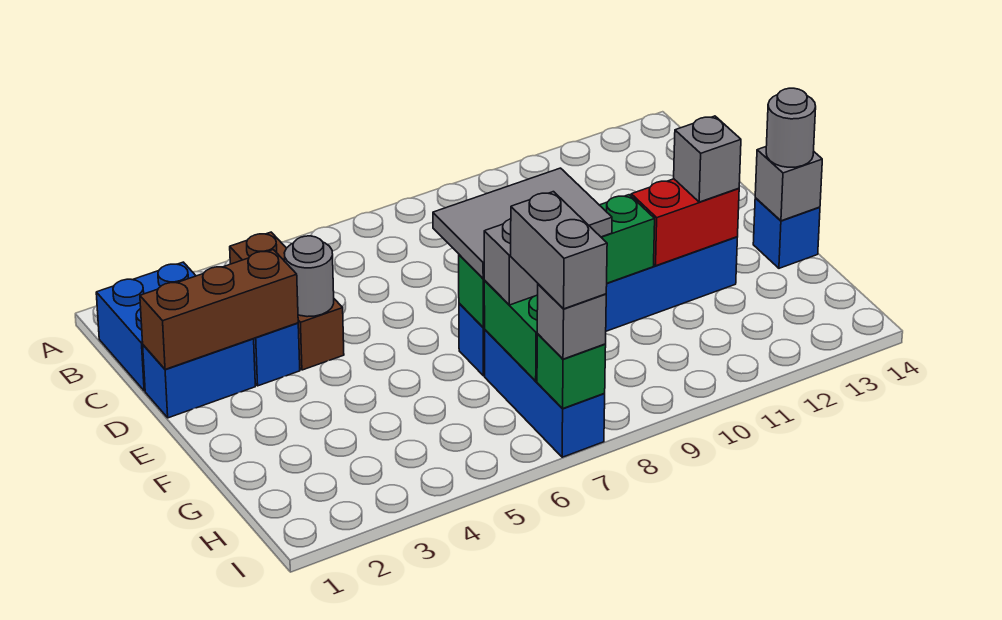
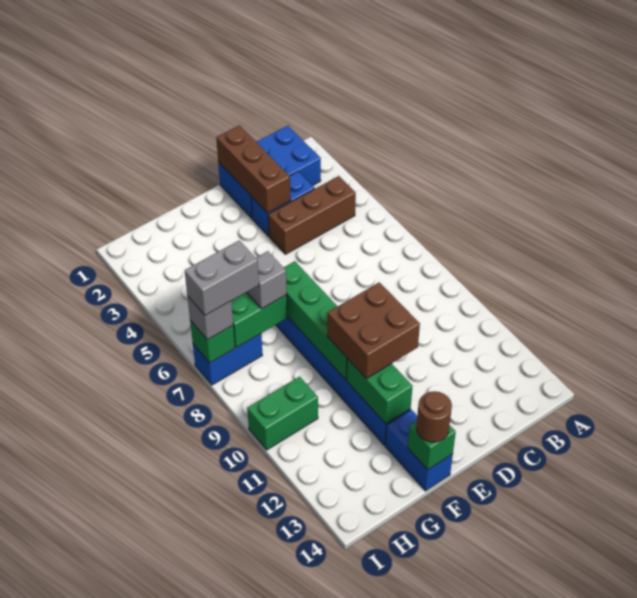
grey round brick D4 level 2 -> none
grey tile E7:F9 level 3 -> none
none -> brown brick E10:F11 level 3
red brick F11:F12 level 2 -> green brick F11:F12 level 2
grey brick F12 level 3 -> none
blue brick F14 level 1 -> blue brick F13:F14 level 1
grey brick F14 level 2 -> green brick F14 level 2
grey round brick F14 level 3 -> brown round brick F14 level 3
blue brick G7:I7 level 1 -> blue brick H7:I7 level 1
none -> green brick H10:I10 level 1

